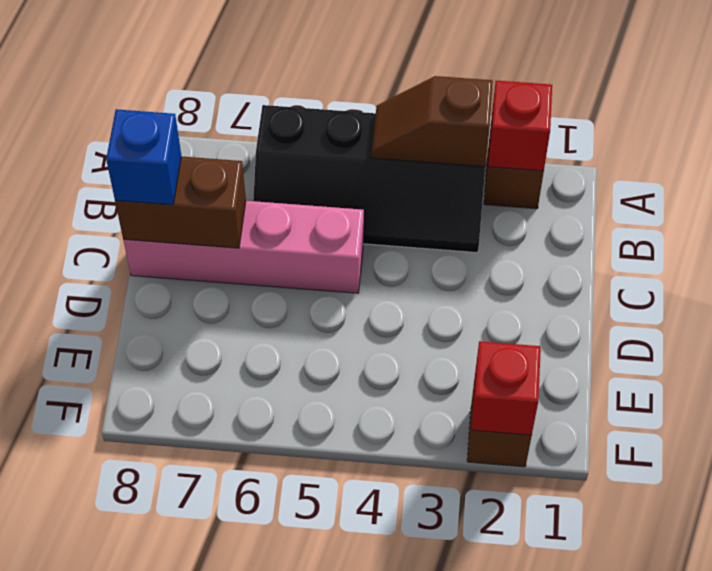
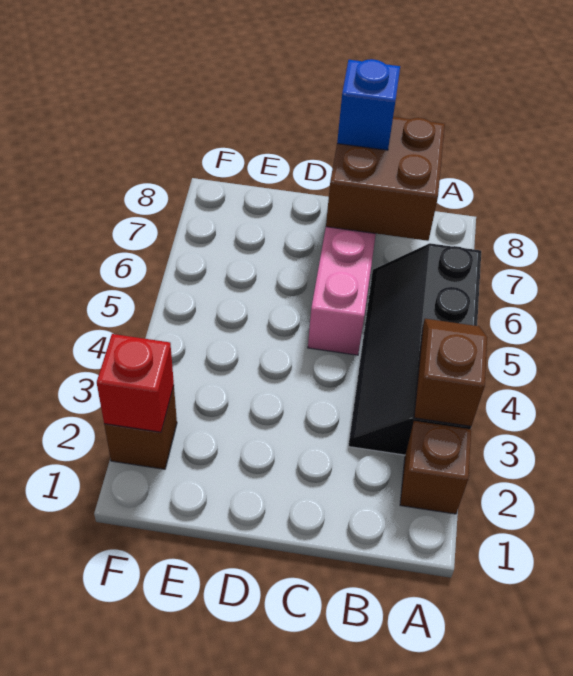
red brick A2 level 2 -> none
brown brick C7:C8 level 2 -> brown brick B7:C8 level 2

